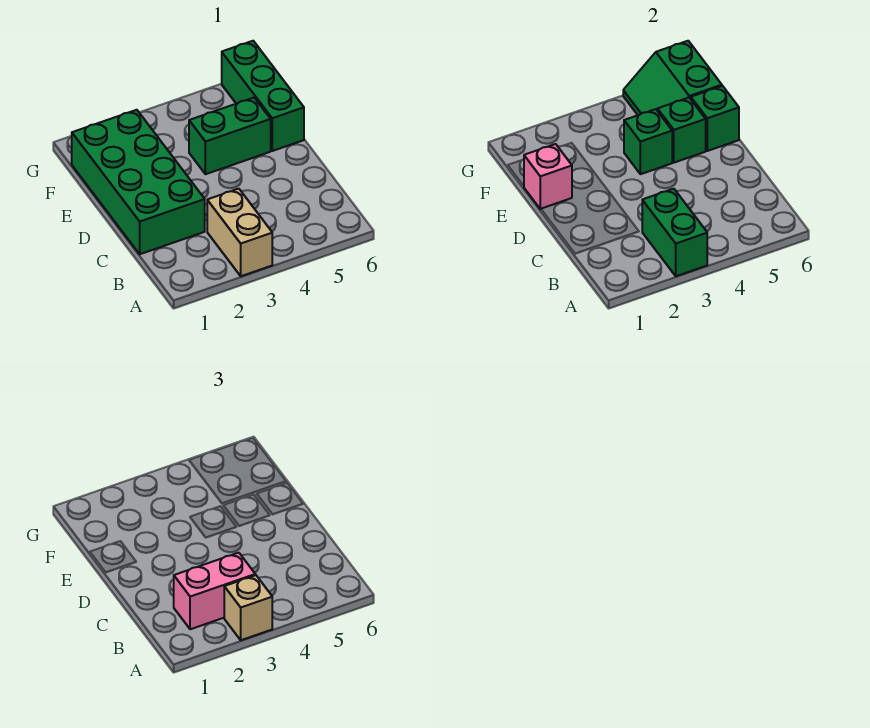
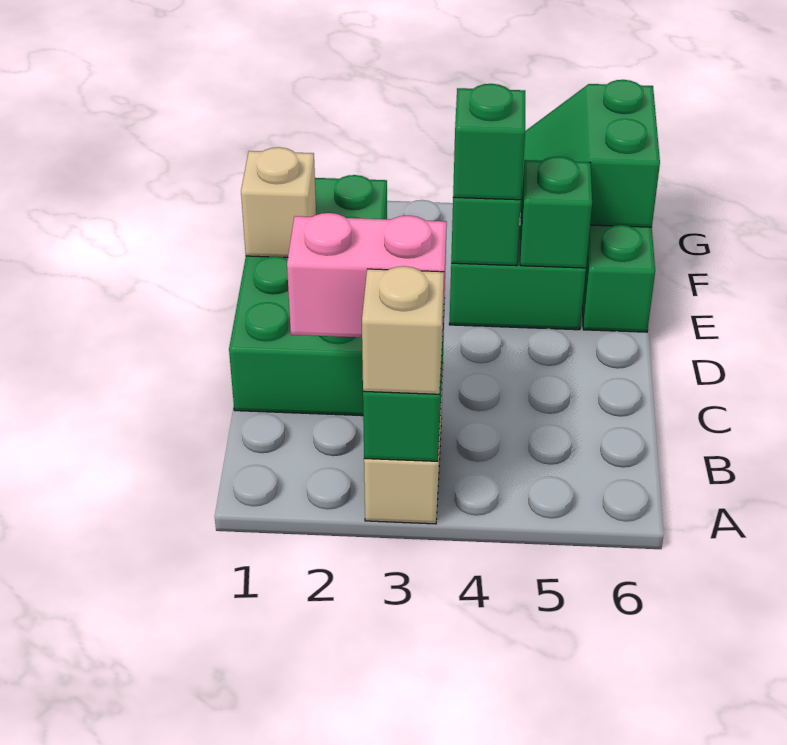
pink brick E1 level 2 -> tan brick E1 level 2
green brick E6 level 2 -> green brick E4 level 3

